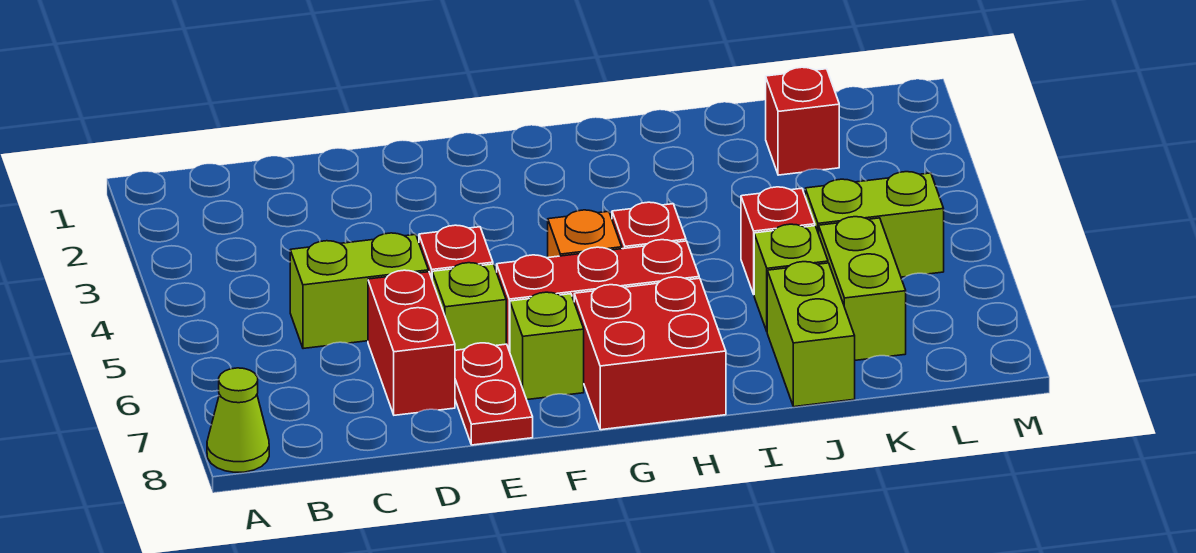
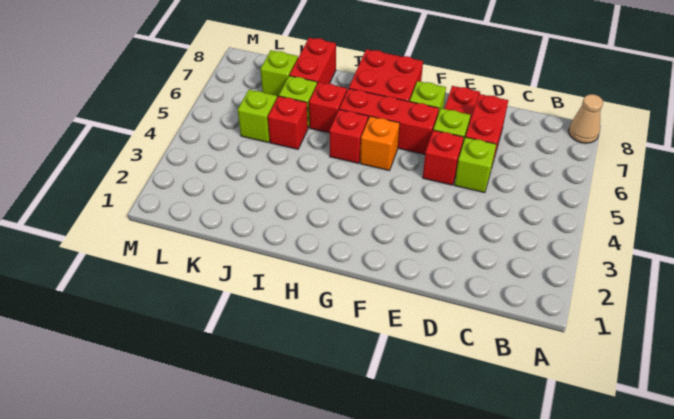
lime cone A8 level 1 -> tan cone A8 level 1
lime brick C5:D5 level 1 -> lime brick D5 level 1
lime brick J7:J8 level 1 -> red brick J7:J8 level 1
red brick K2 level 1 -> red brick I6 level 1
lime brick K5:L5 level 1 -> lime brick K5 level 1
lime brick K6:K7 level 1 -> lime brick K7 level 1

